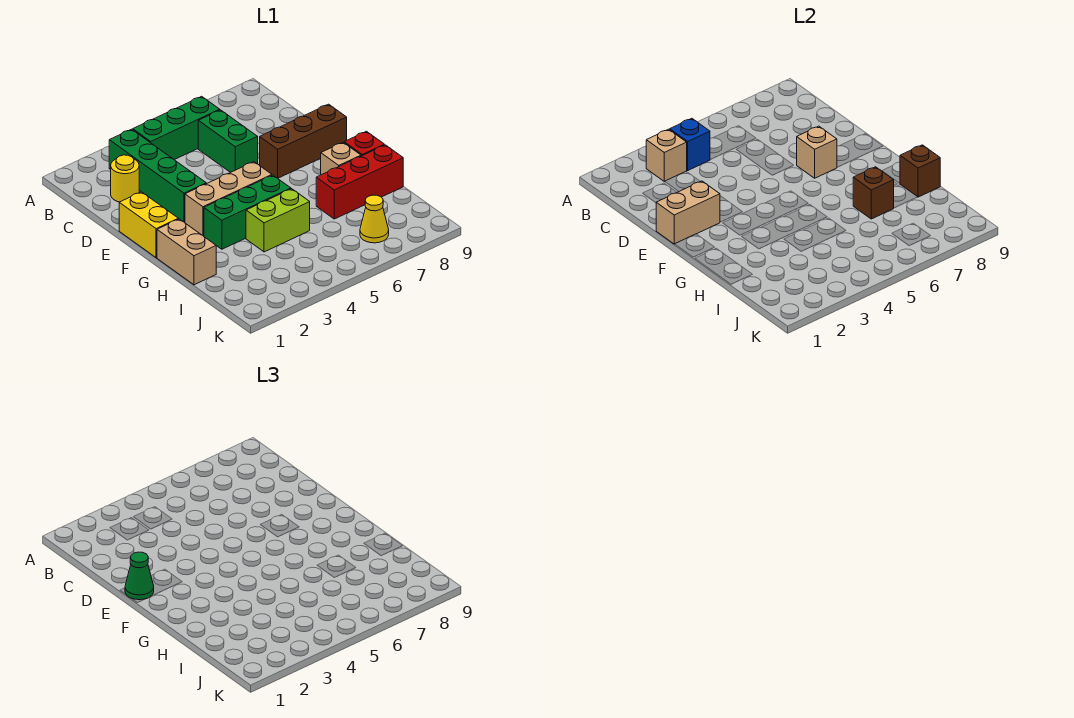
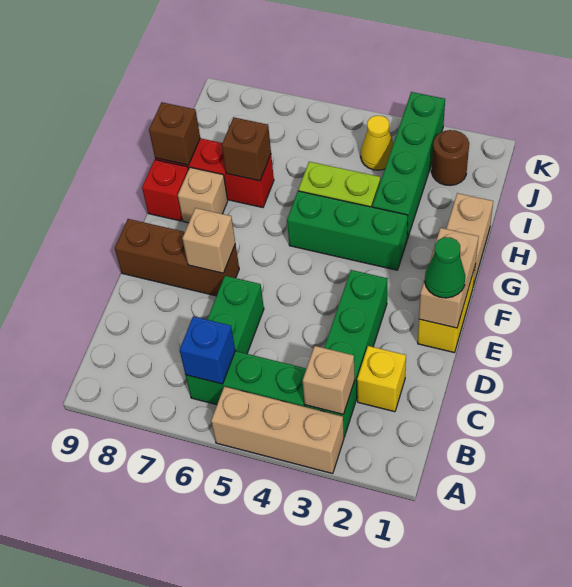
blue brick B4 level 2 -> blue brick B6 level 2
yellow round brick C2 level 1 -> yellow brick C2 level 1
tan brick E1:E2 level 2 -> tan brick E1:F1 level 2
tan brick F3:F5 level 1 -> tan brick A3:A5 level 1
none -> green brick H3:K3 level 1
none -> brown round brick J2 level 1
yellow cone J7 level 1 -> yellow cone J4 level 1

